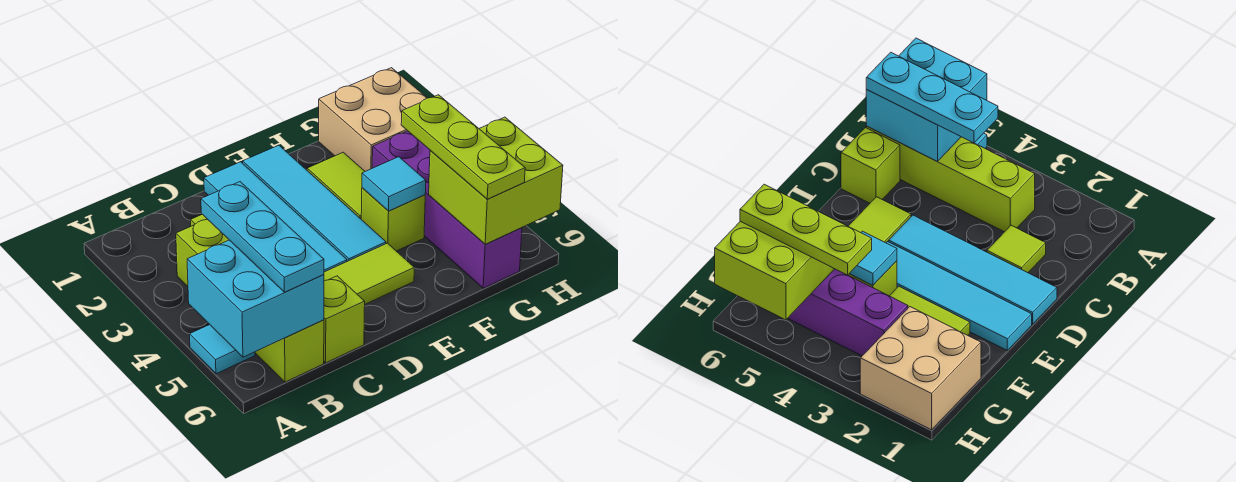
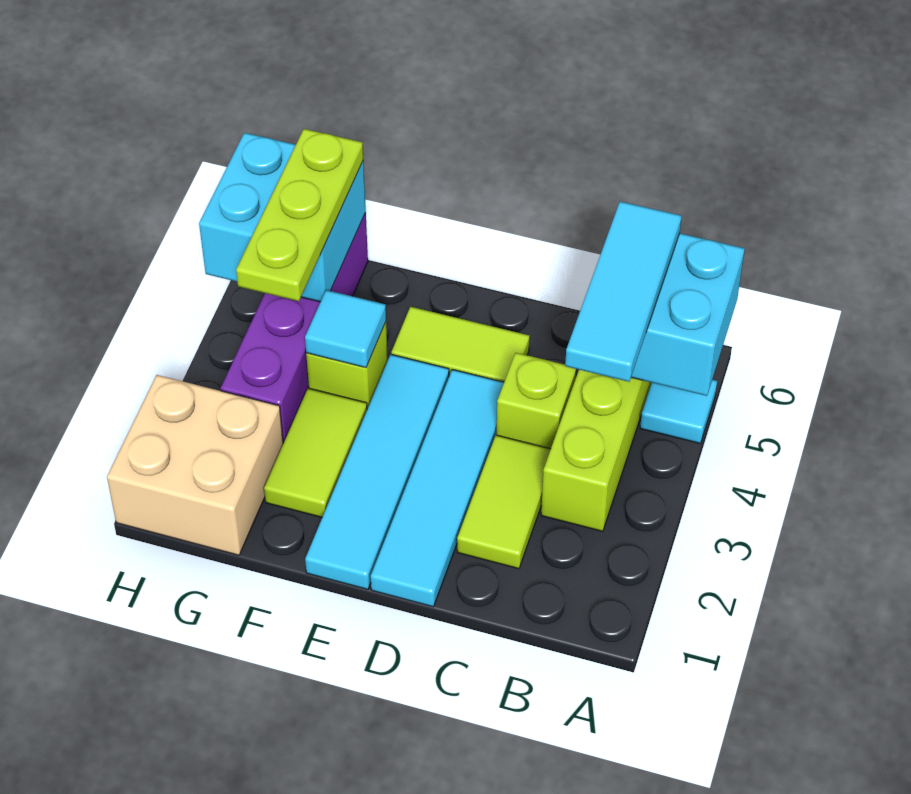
cyan plate B4:B6 level 3 -> cyan tile B4:B6 level 3
lime tile C2 level 1 -> lime tile C2:C3 level 1
lime brick C6 level 1 -> lime brick C4 level 1
lime brick G5:H6 level 2 -> cyan brick G5:H6 level 2

